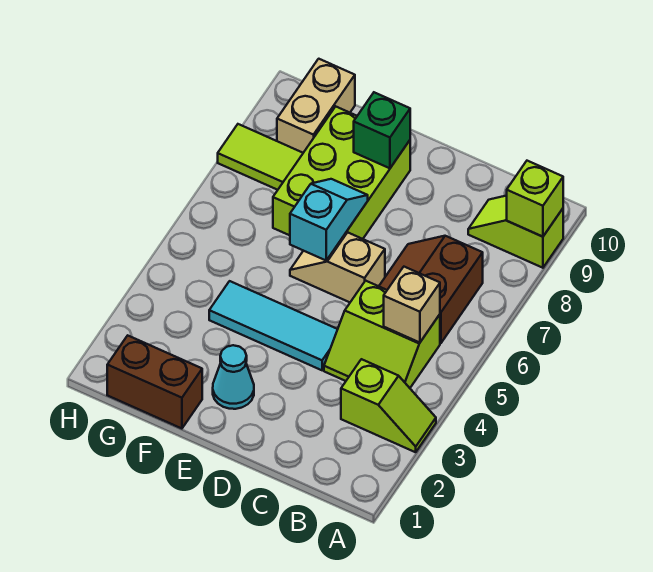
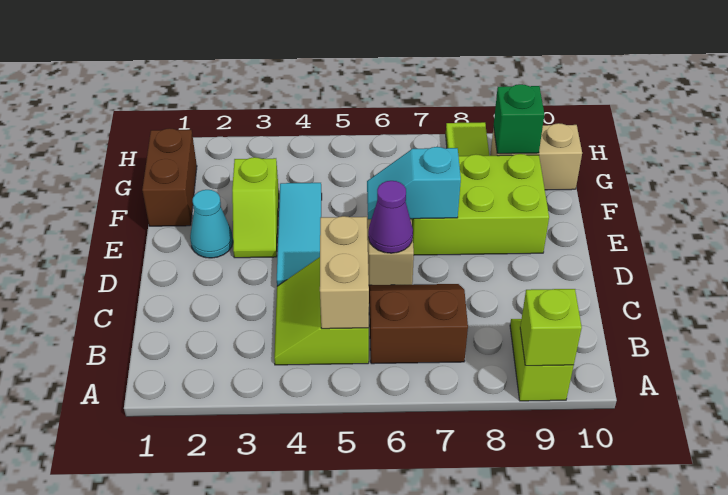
lime slope A3:B3 level 1 top B -> lime slope E3:F3 level 1 top F
tan brick B5 level 2 -> tan brick B5:C5 level 2
none -> purple cone D6 level 2
cyan slope E6:E7 level 2 top 6 -> cyan slope E6:E7 level 2 top 7
green brick E9 level 2 -> green brick G9 level 2

